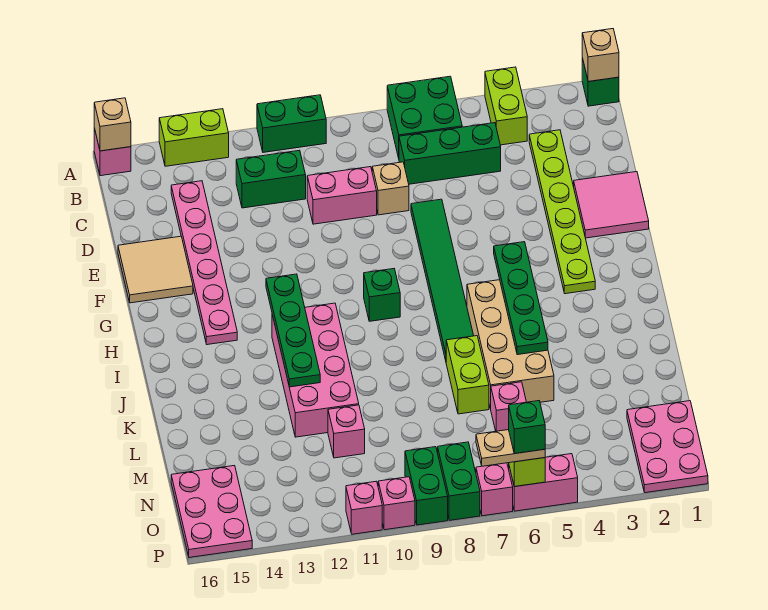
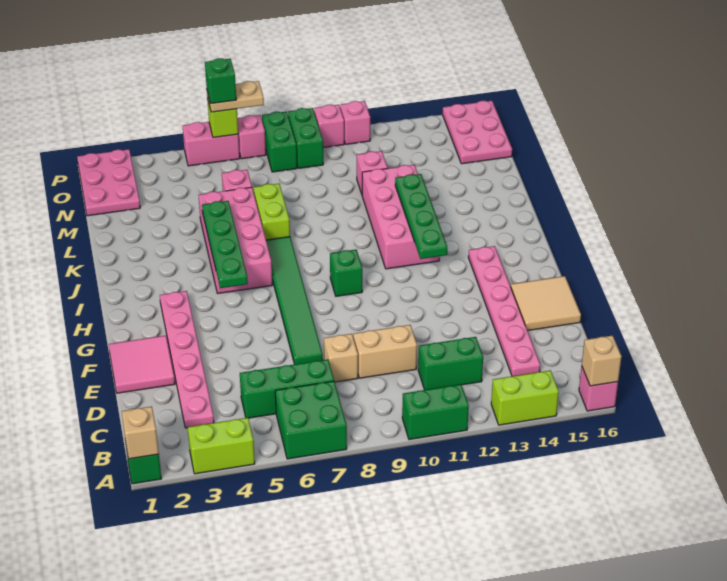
lime brick A4:B4 level 1 -> lime brick A3:A4 level 1
lime plate C3:H3 level 1 -> pink plate C3:H3 level 1
pink brick D9:D10 level 1 -> tan brick D9:D10 level 1
tan brick I5:L6 level 1 -> pink brick I5:L6 level 1

